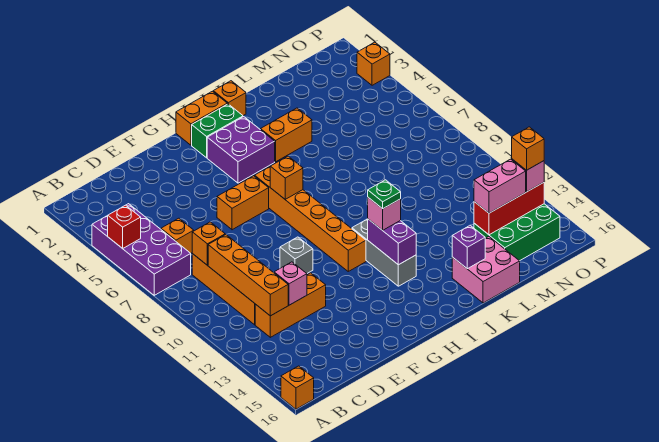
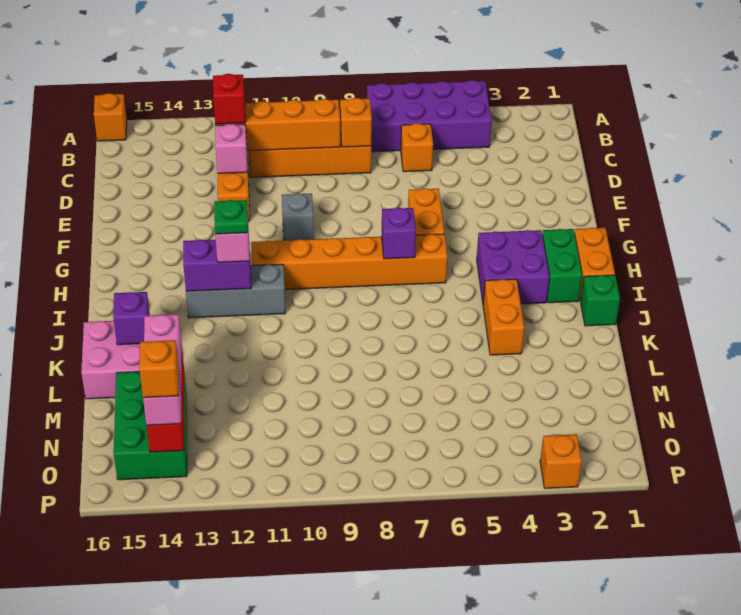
red brick A5 level 2 -> red brick C12 level 3
orange brick H7 level 2 -> purple brick H7 level 2
orange brick J1 level 1 -> green brick J1 level 1

